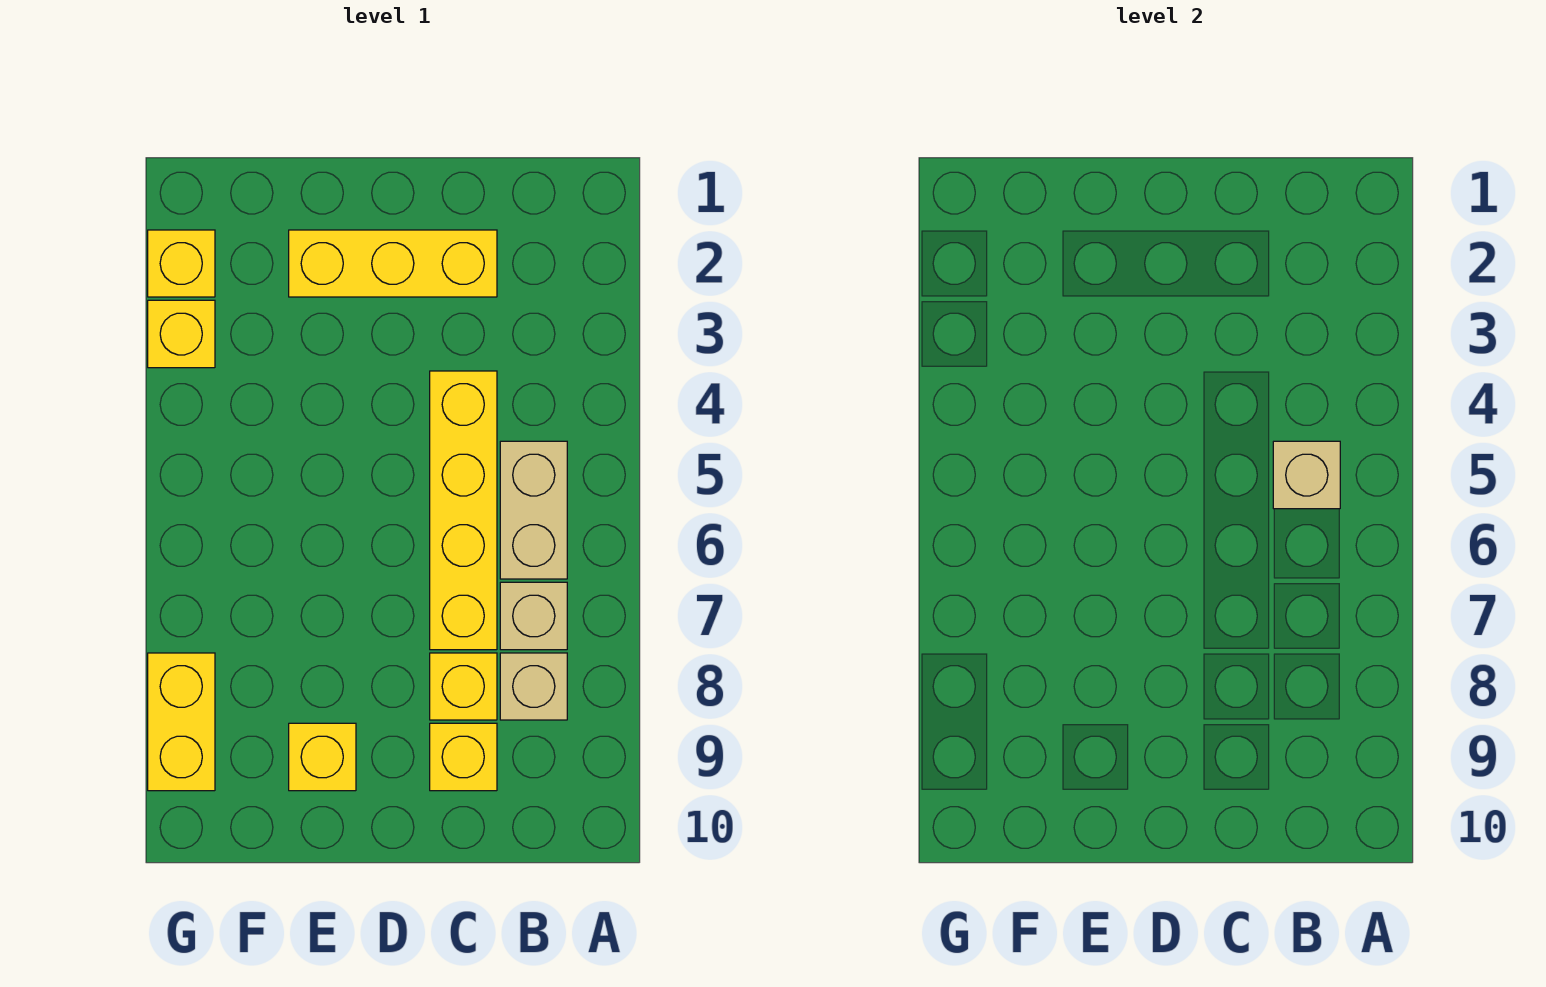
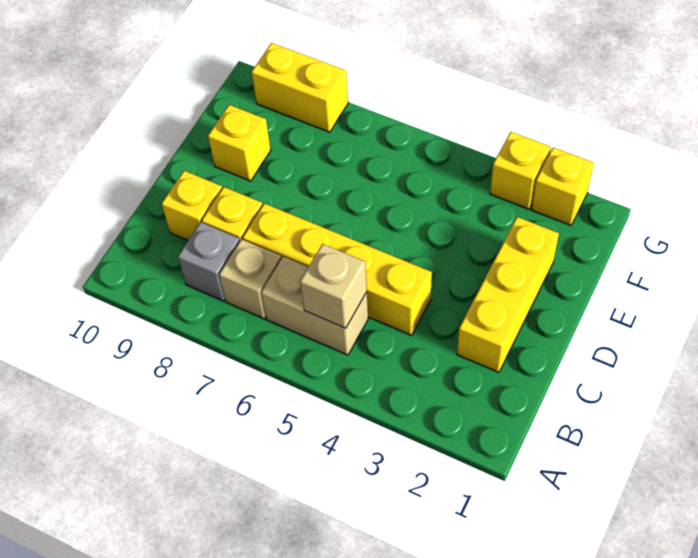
tan brick B8 level 1 -> grey brick B8 level 1

